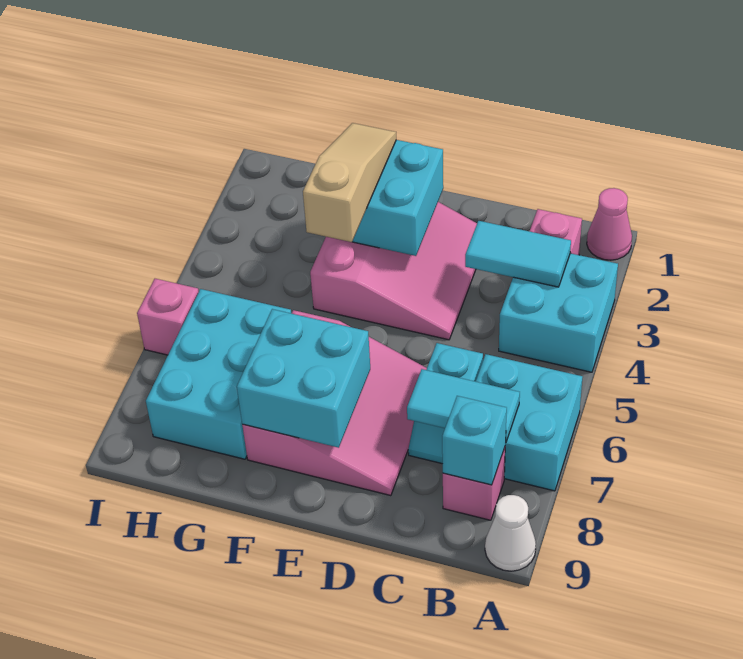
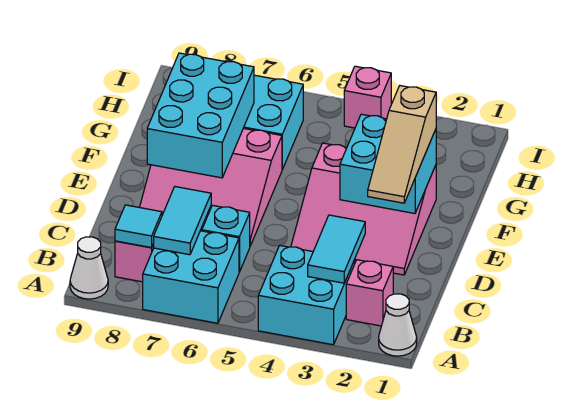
pink cone A1 level 1 -> white cone A1 level 1
cyan brick B8 level 2 -> cyan tile B8 level 2
cyan brick E7:F8 level 2 -> cyan brick E7:G8 level 2
tan slope F2:F4 level 3 top 4 -> tan slope D2:F2 level 3 top F
pink brick I6 level 1 -> pink brick I4 level 1

